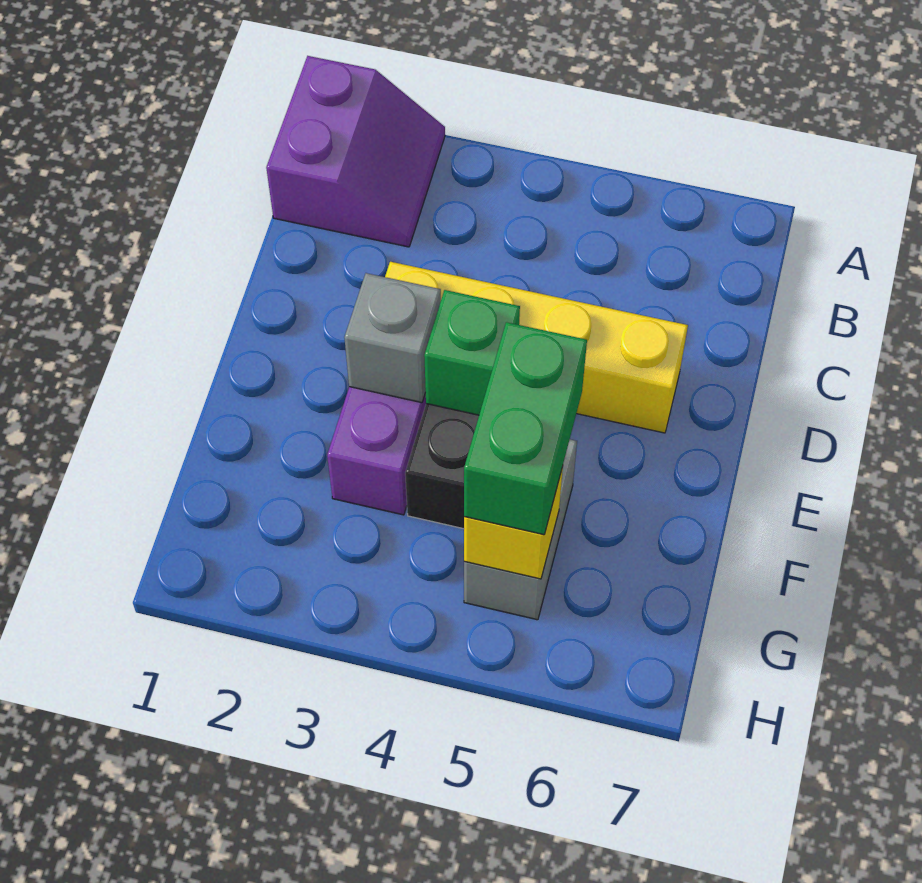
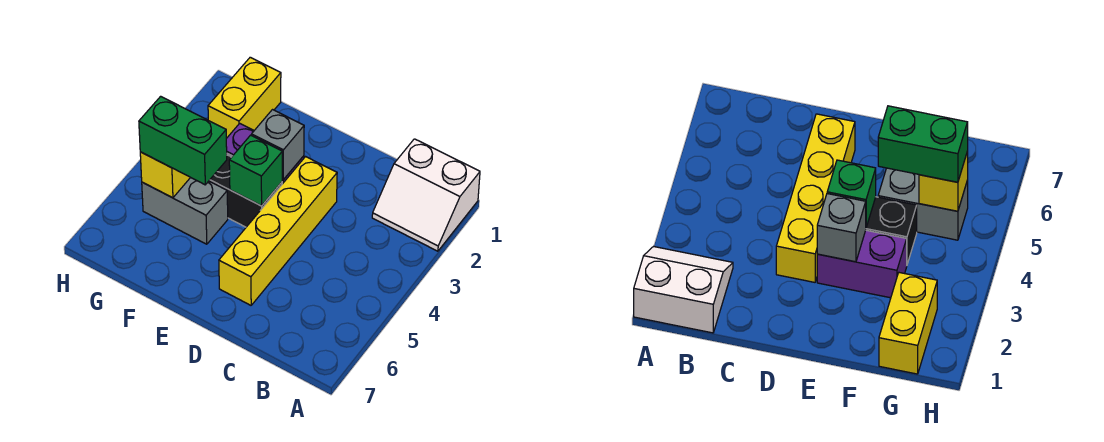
purple slope A1:B2 level 1 top 1 -> white slope A1:B2 level 1 top 1
none -> yellow brick G1:G2 level 1

